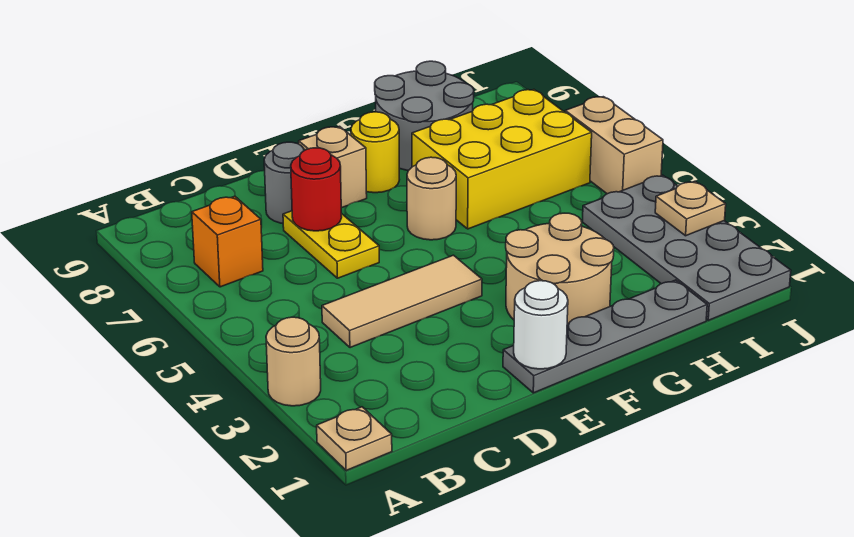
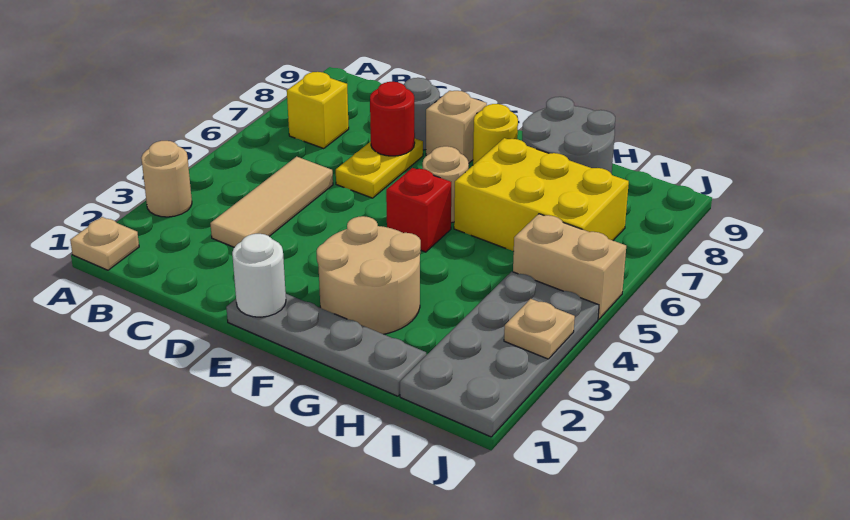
orange brick B7 level 1 -> yellow brick B7 level 1
tan tile C4:E4 level 1 -> tan tile C3:C5 level 1
none -> red brick F5 level 1
tan brick J5:J6 level 1 -> tan brick I5:J5 level 1

